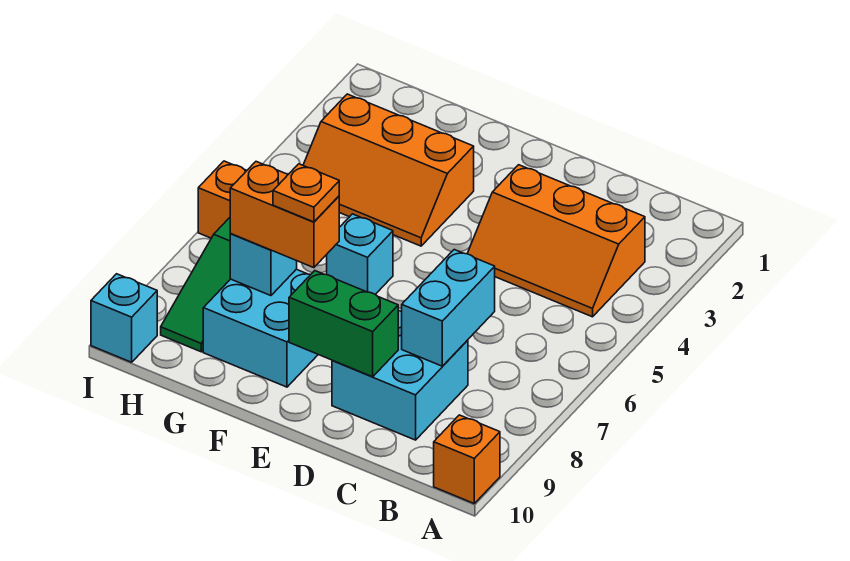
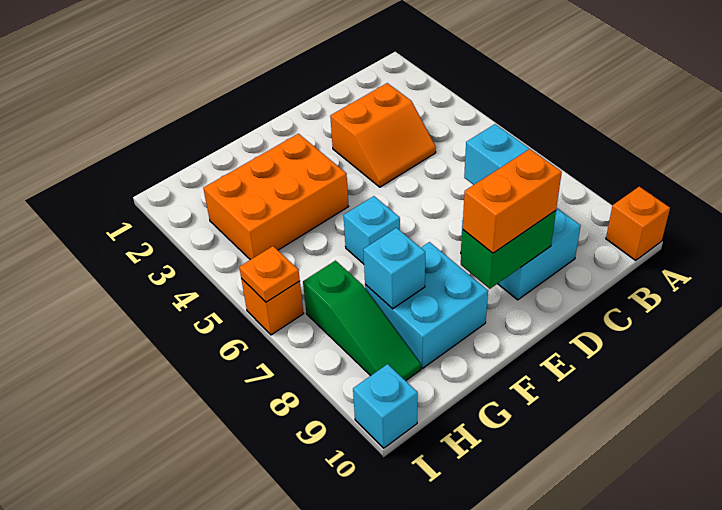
orange slope B3:D4 level 1 top 3 -> orange slope C3:D4 level 1 top 3
orange slope F3:H4 level 1 top 3 -> orange brick F3:H4 level 1
orange brick F8:G8 level 3 -> orange brick D9:E9 level 3
orange plate F8 level 4 -> orange plate I6 level 2

